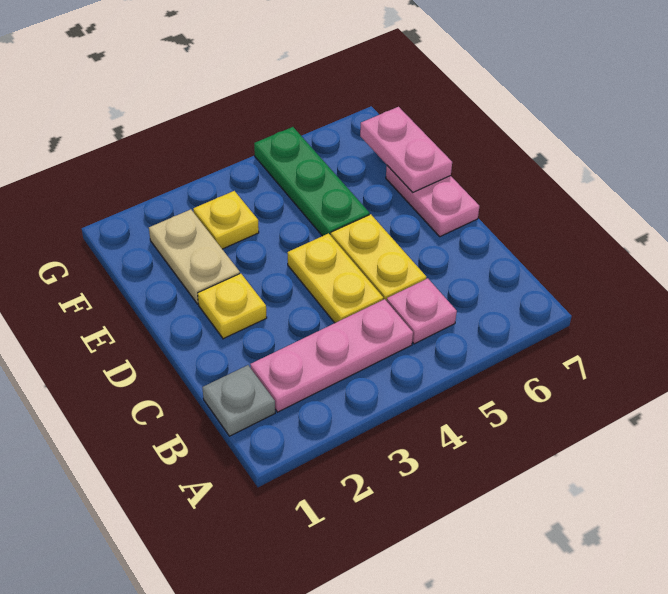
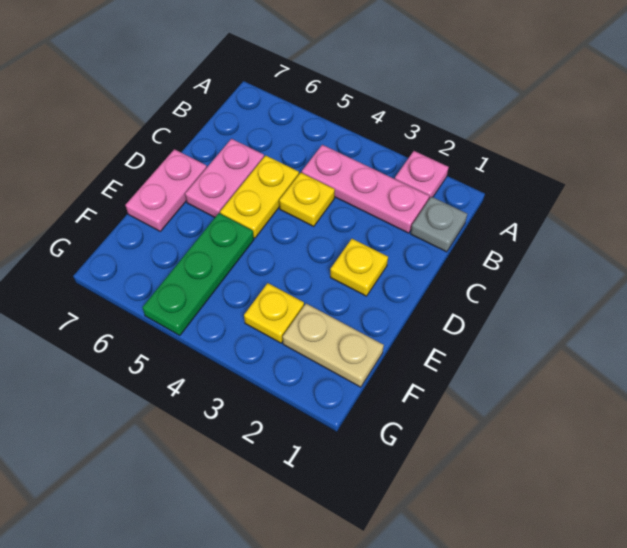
pink plate B5 level 1 -> pink plate A2 level 1
yellow plate C4:D4 level 1 -> yellow plate C4 level 1
tan plate E2:F2 level 1 -> tan plate F1:F2 level 1
pink plate E7:F7 level 2 -> pink plate C6:D6 level 1

